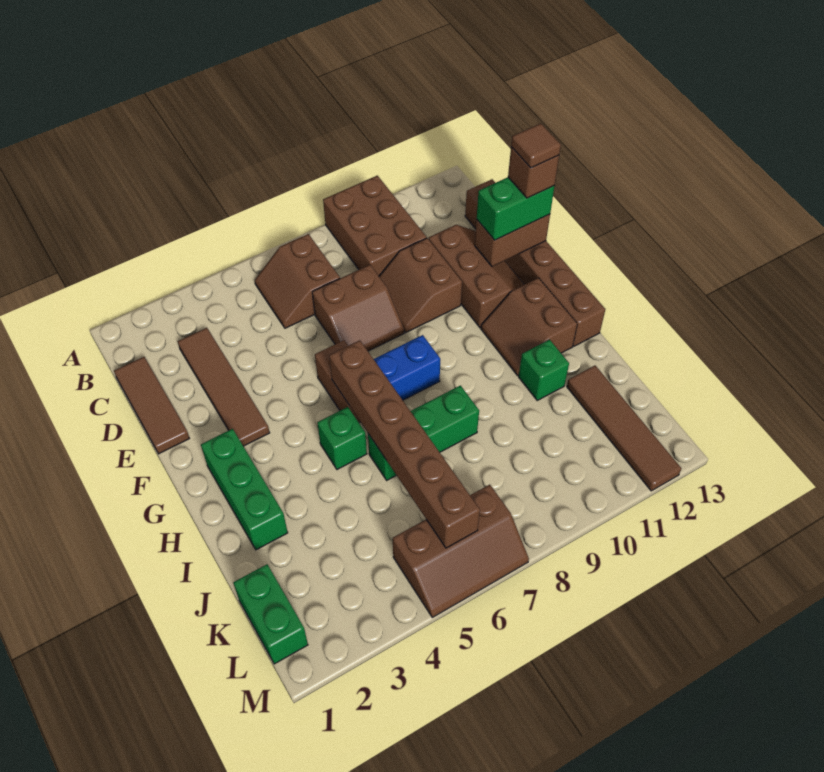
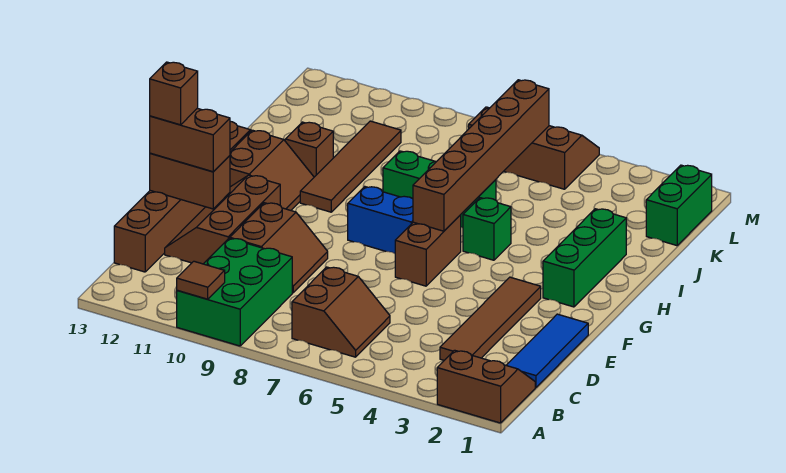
brown brick A9:C10 level 1 -> green brick A9:C10 level 1
brown tile C1:E1 level 1 -> blue tile C1:E1 level 1
brown slope D7:E8 level 1 top D -> brown slope A1:B2 level 1 top A
green brick E12:E13 level 3 -> brown brick E12:E13 level 3
brown tile E13 level 5 -> brown tile A10 level 2
green brick I11 level 1 -> brown brick I11 level 1
brown tile J12:M12 level 1 -> brown tile H10:K10 level 1

